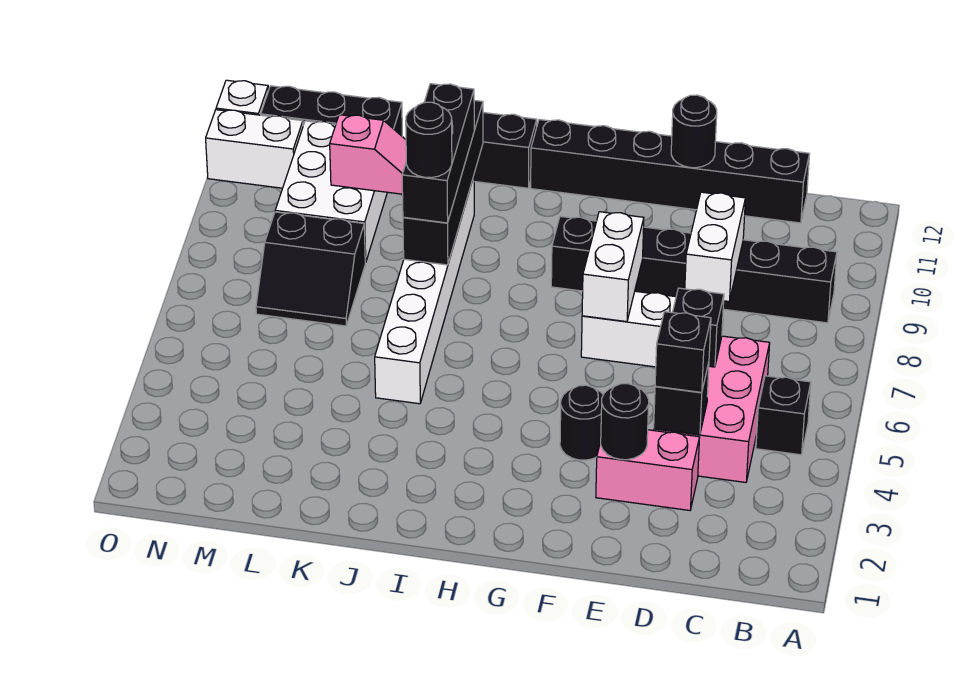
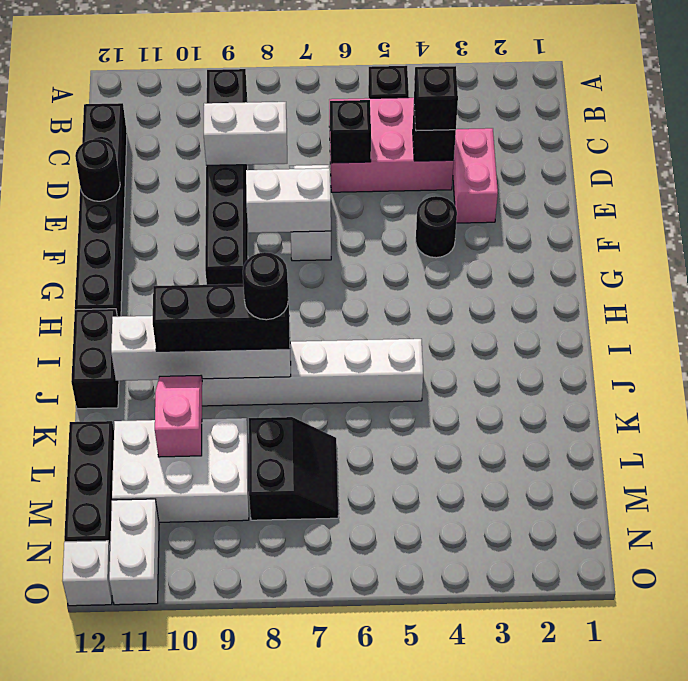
black round brick E3 level 2 -> none
black brick J8:J11 level 2 -> white brick J8:J11 level 2

